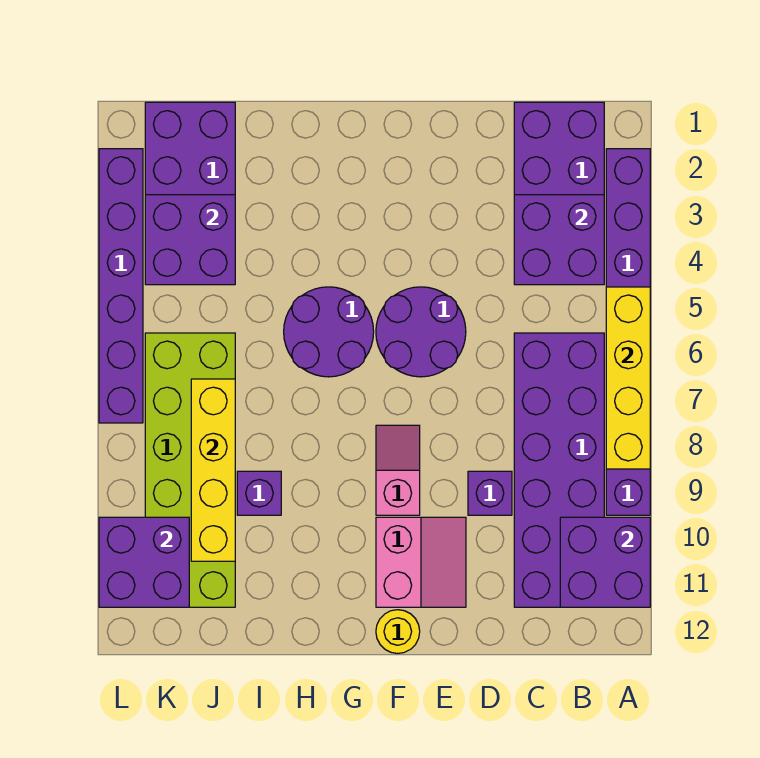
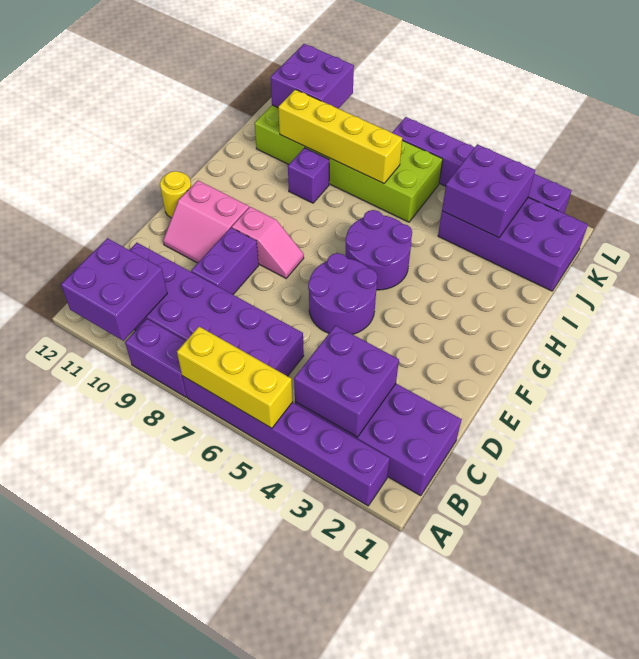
yellow brick A5:A8 level 2 -> yellow brick A5:A7 level 2
purple brick D9 level 1 -> purple brick D9:E9 level 1

